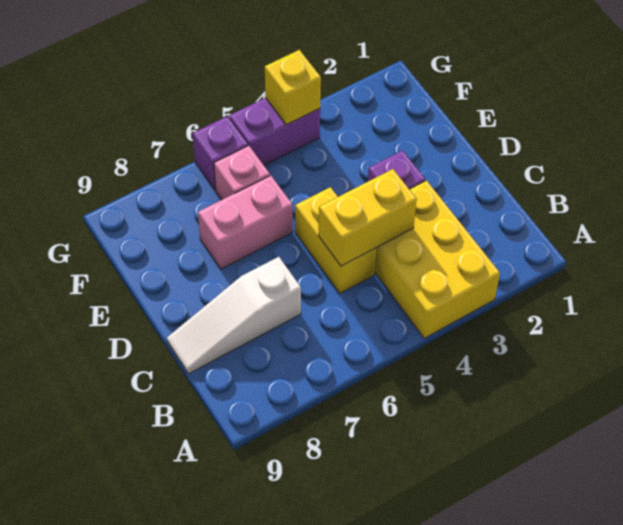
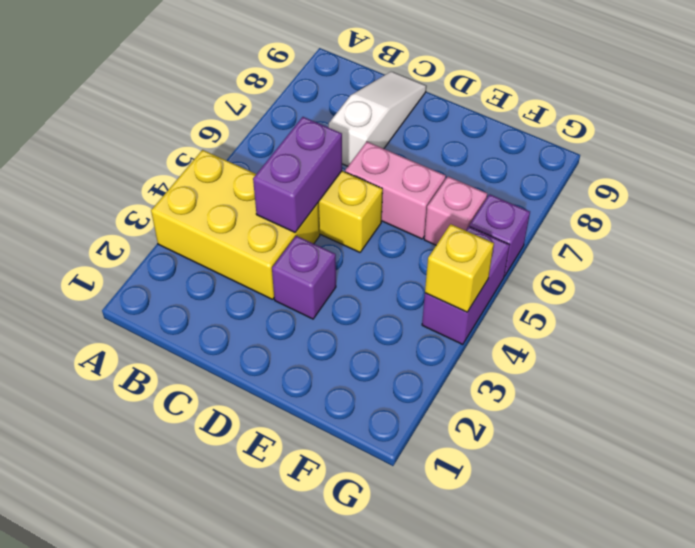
yellow brick C4:C5 level 2 -> purple brick C4:C5 level 2
pink brick E6:E7 level 1 -> pink brick D6:E6 level 1

